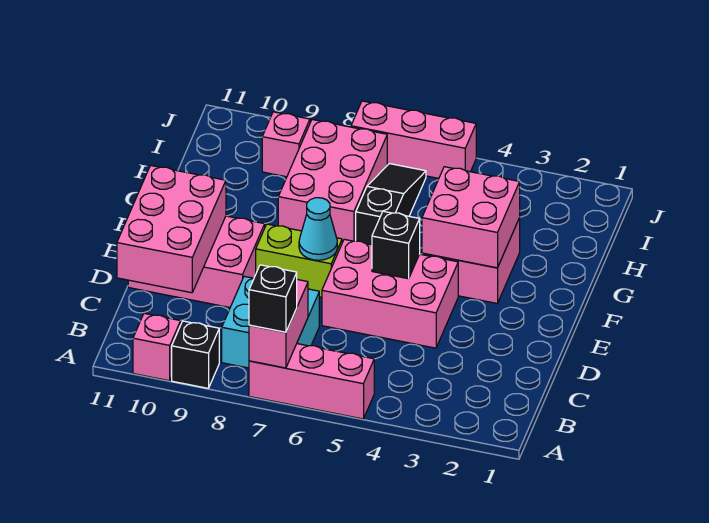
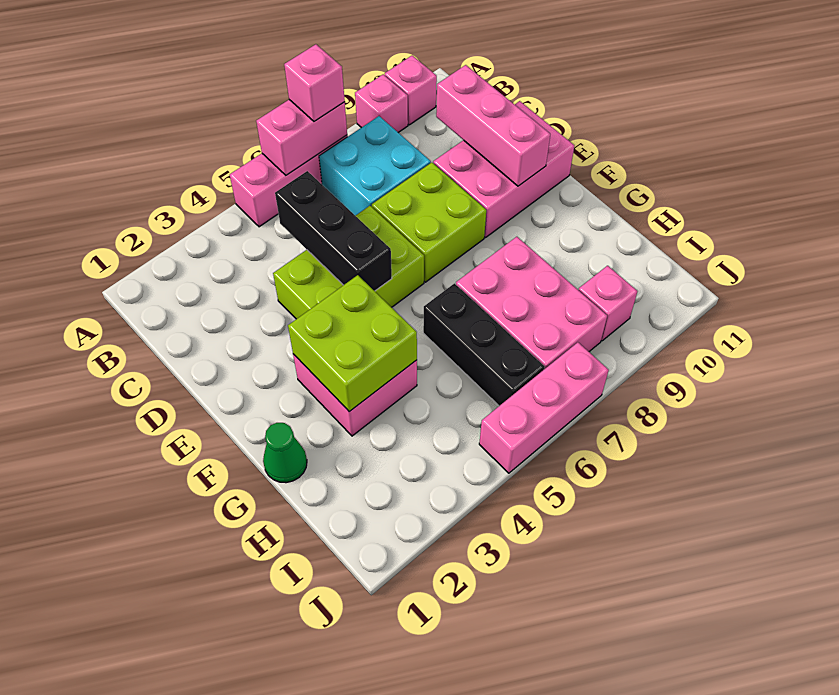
pink brick A7:B7 level 2 -> pink brick A6:A7 level 2
black brick A7 level 3 -> pink brick A7 level 3
black brick A9 level 1 -> pink brick A9 level 1
pink brick C10:E11 level 2 -> pink brick C10:E10 level 2
pink brick D4:E6 level 1 -> lime brick D4:E6 level 1
black brick E5 level 2 -> black brick C5:E5 level 2
lime brick E7:E8 level 1 -> lime brick D7:E8 level 1
cyan cone E7 level 2 -> none
pink brick F3:G4 level 2 -> lime brick F3:G4 level 2
none -> green cone G1 level 1
black slope G6:I6 level 1 top G -> black brick G6:I6 level 1

